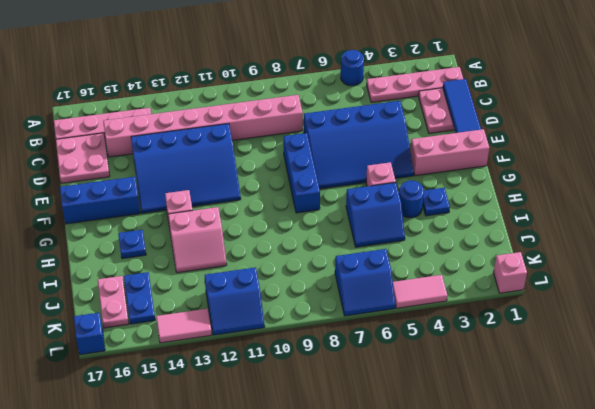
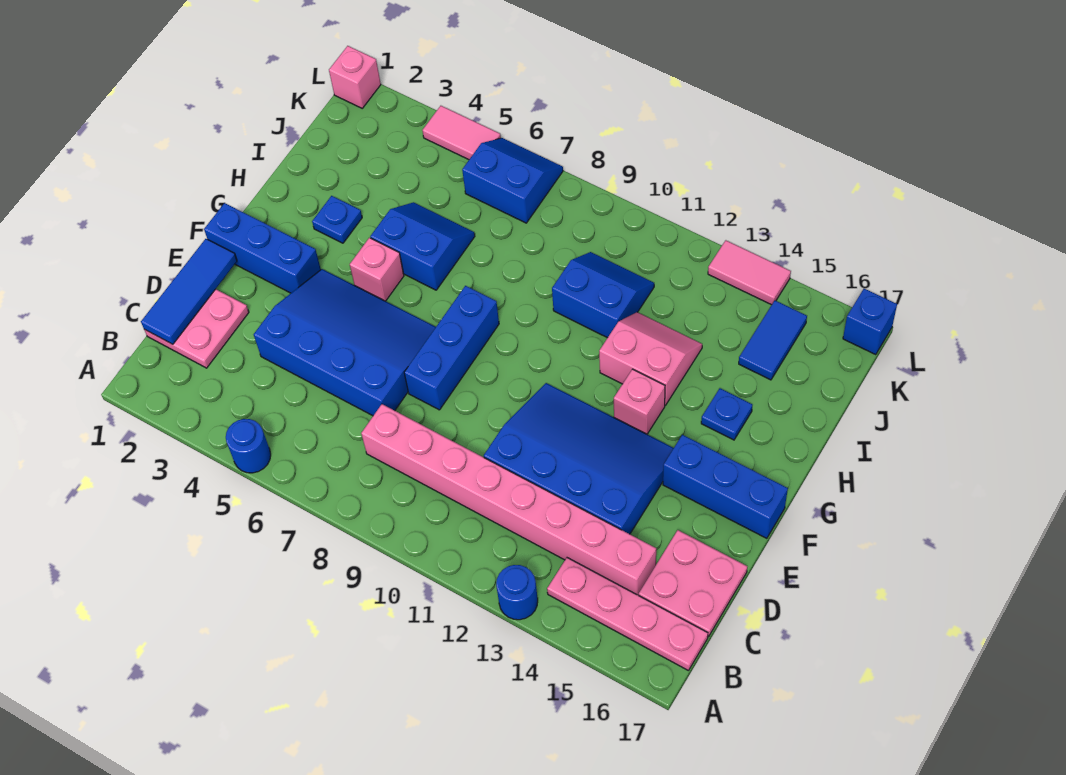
pink plate B1:B4 level 1 -> none
pink brick F1:F3 level 1 -> blue brick F1:F3 level 1
blue round brick H4 level 1 -> blue round brick A13 level 1
blue plate J15:K15 level 1 -> blue tile J15:K15 level 1
pink plate J16:K16 level 1 -> none
blue slope K11:L12 level 1 top K -> blue slope I10:J11 level 1 top I

